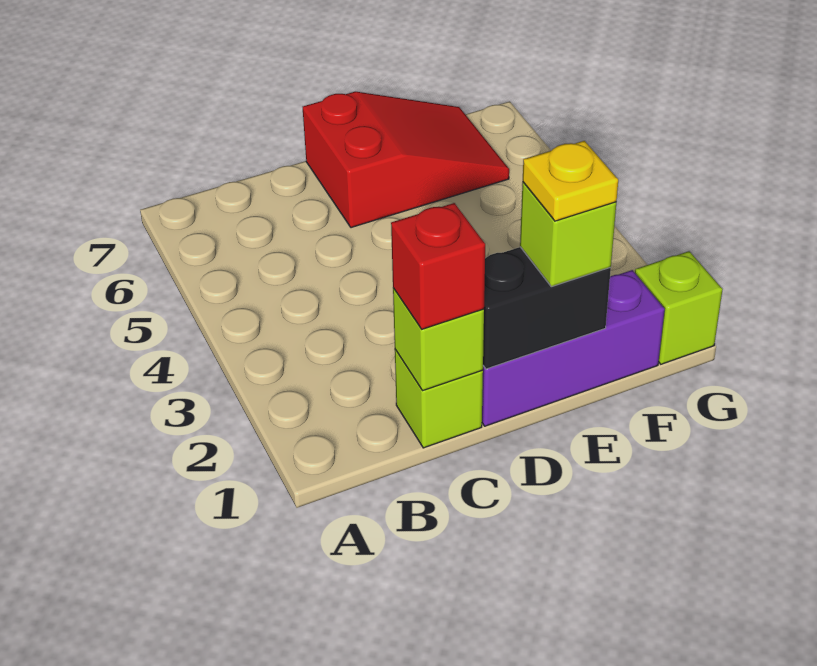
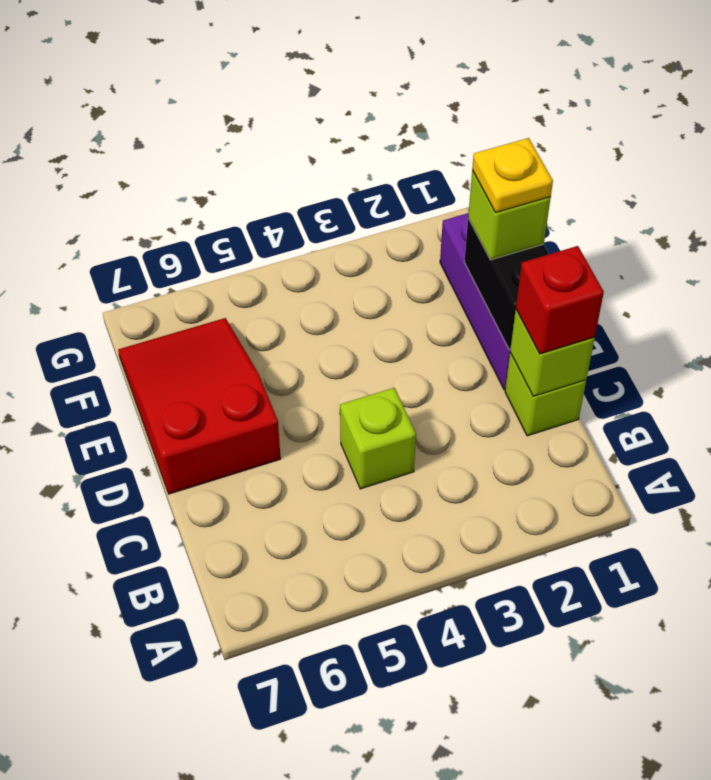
lime brick G1 level 1 -> lime brick C4 level 1

